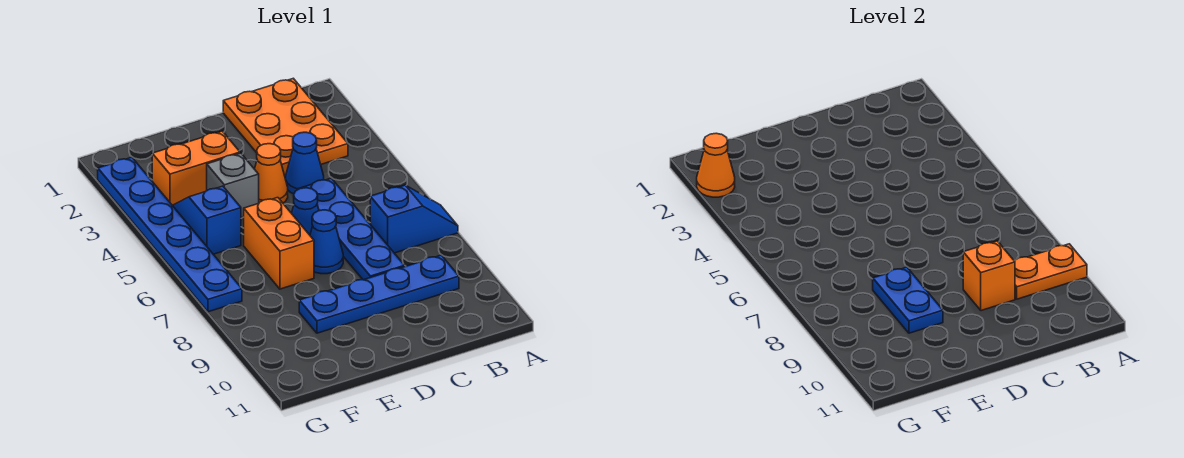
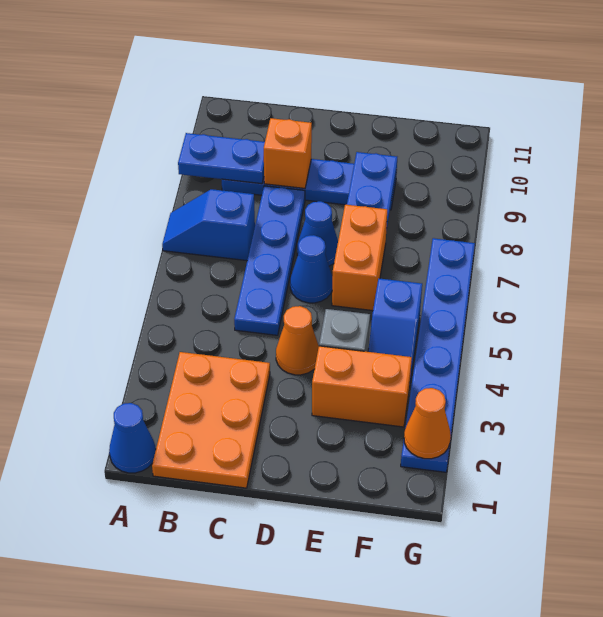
orange plate A9:B9 level 2 -> blue plate A9:B9 level 2
blue cone C4 level 1 -> blue cone A1 level 1

